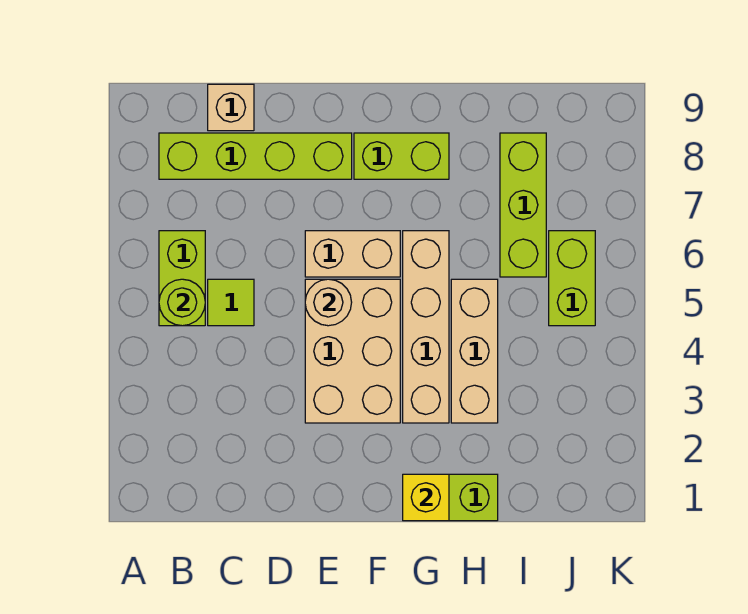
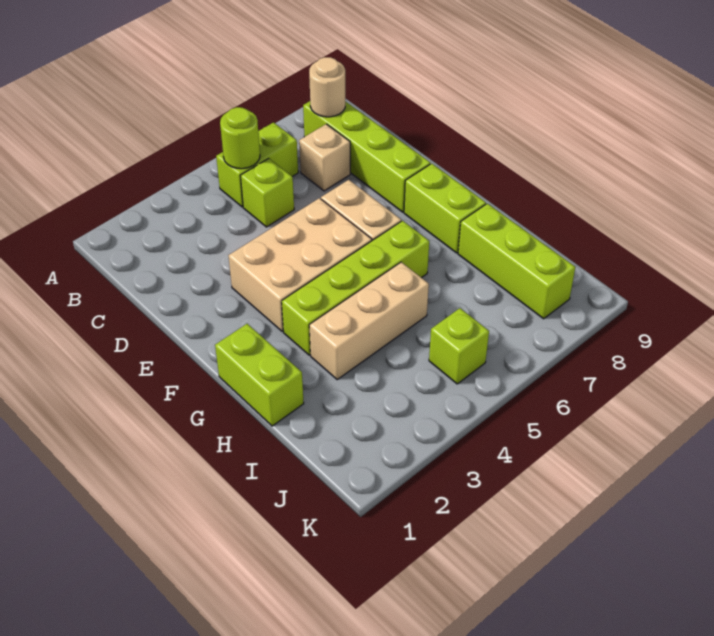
lime tile C5 level 1 -> lime brick C5 level 1
tan brick C9 level 1 -> tan brick C7 level 1
tan round brick E5 level 2 -> tan round brick B8 level 2
yellow brick G1 level 2 -> none
tan brick G3:G6 level 1 -> lime brick G3:G6 level 1
lime brick I6:I8 level 1 -> lime brick H8:J8 level 1
lime brick J5:J6 level 1 -> lime brick J5 level 1

